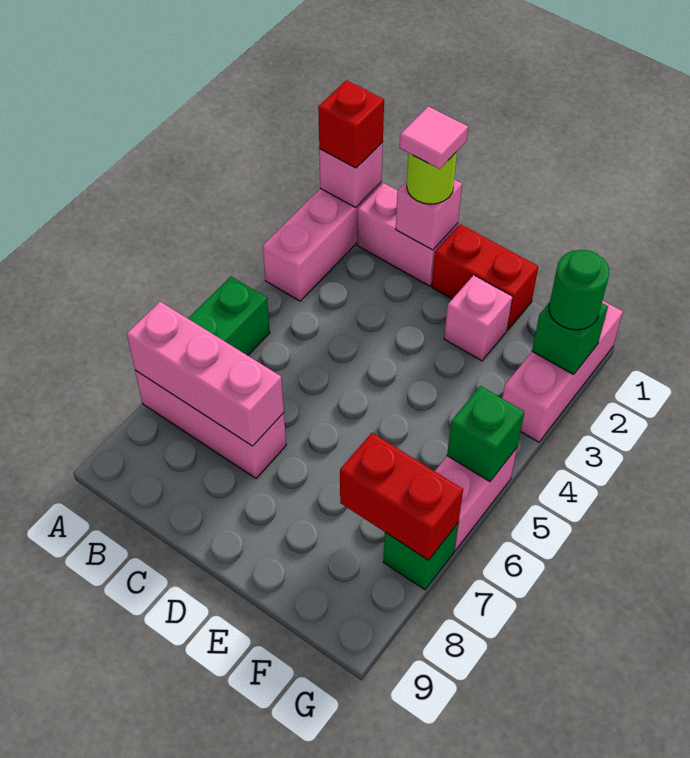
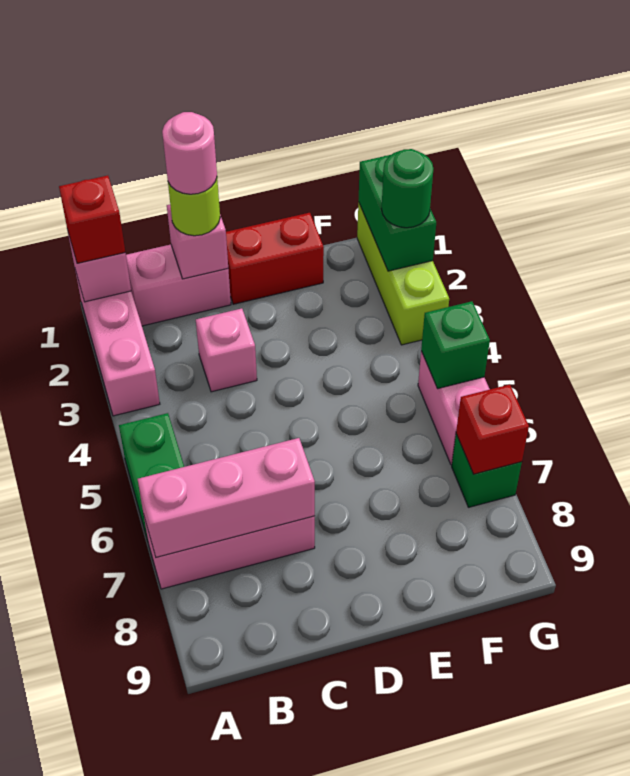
pink tile C1 level 4 -> pink round brick C1 level 4
pink brick E2 level 1 -> pink brick C3 level 1
red brick F7:G7 level 2 -> red brick G7 level 2
pink brick G1:G3 level 1 -> lime brick G1:G3 level 1
green brick G2 level 2 -> green brick G1:G2 level 2

